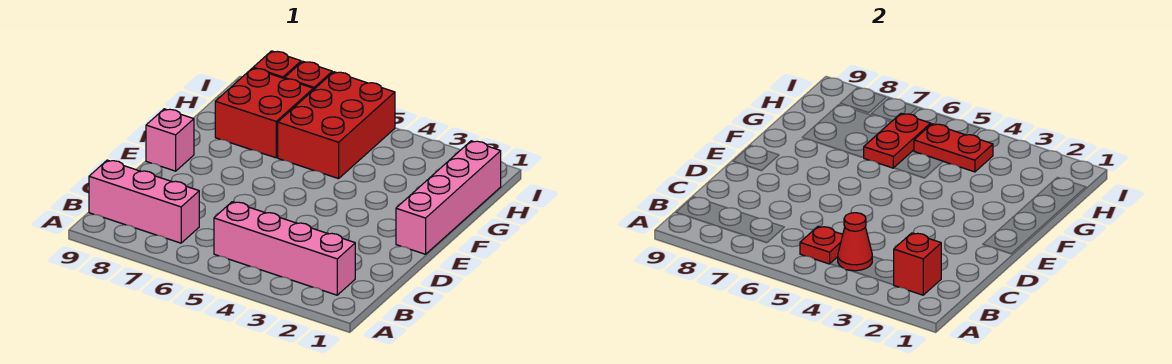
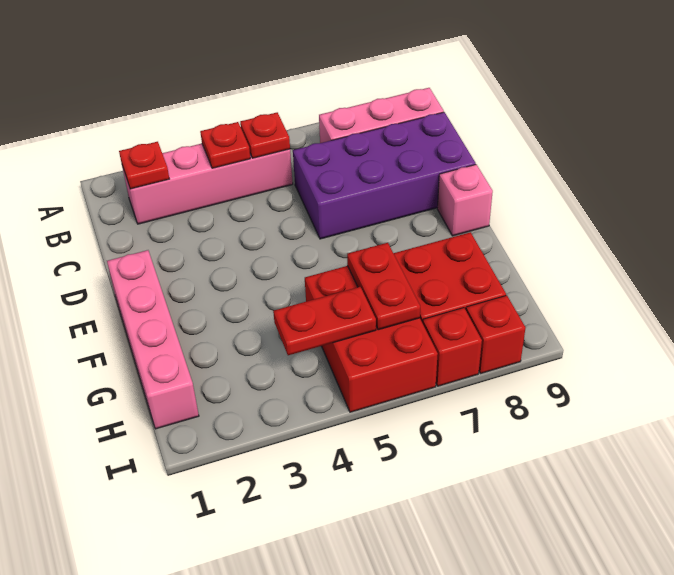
red brick B2 level 2 -> red plate B2 level 2
red cone B4 level 2 -> red plate B4 level 2
none -> purple brick C6:D9 level 1

